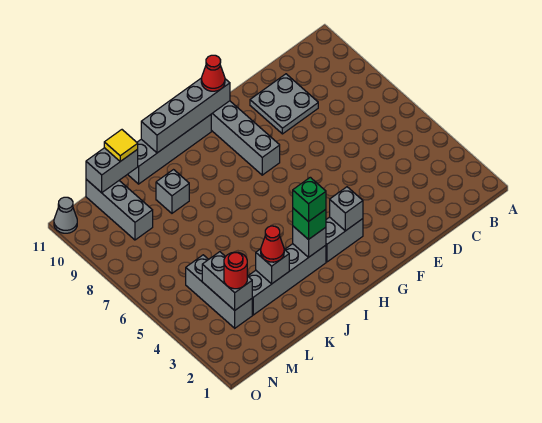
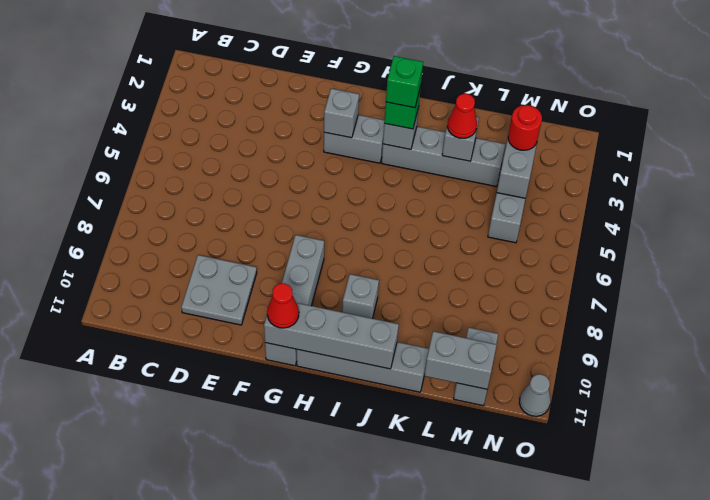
grey brick K9 level 1 -> grey brick I9 level 1
yellow tile L11 level 3 -> none
grey brick M9:M11 level 1 -> grey brick M10:M11 level 1

